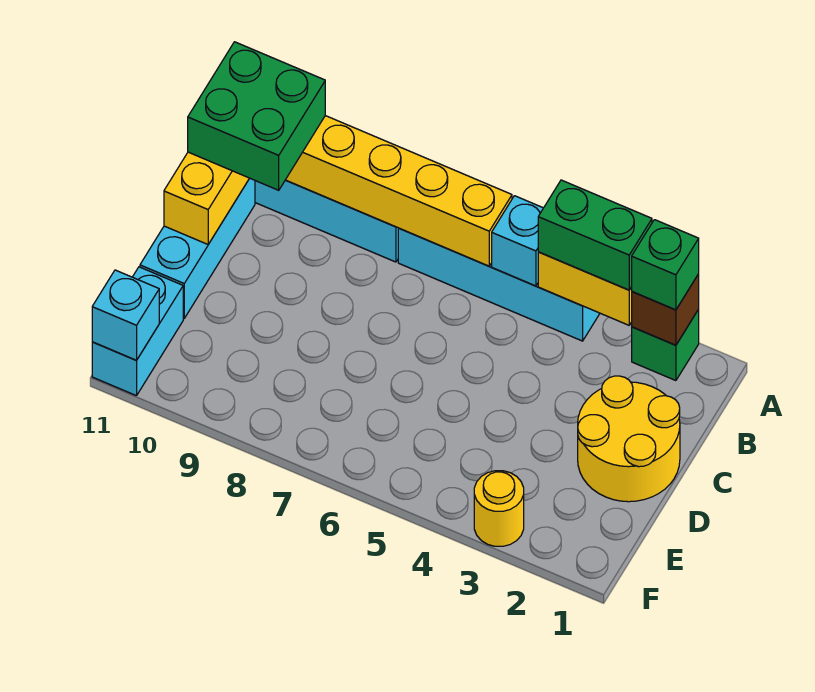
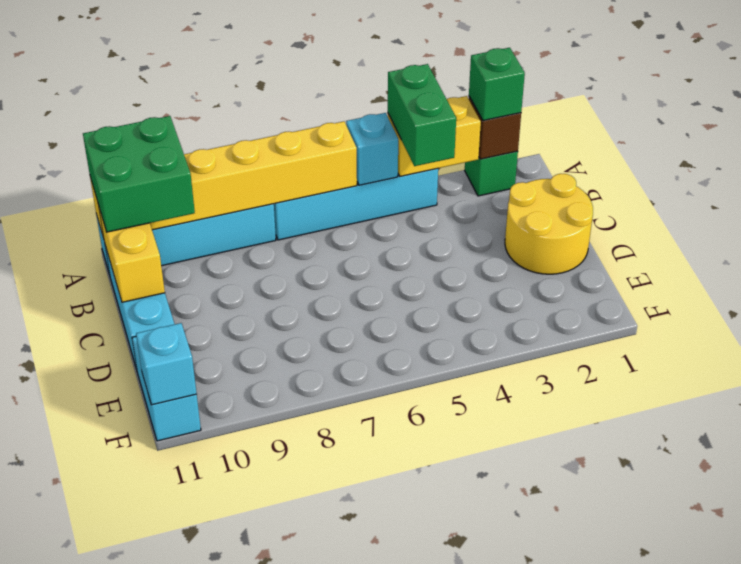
green brick A3:A4 level 3 -> green brick A4:B4 level 3
yellow round brick F3 level 1 -> none

